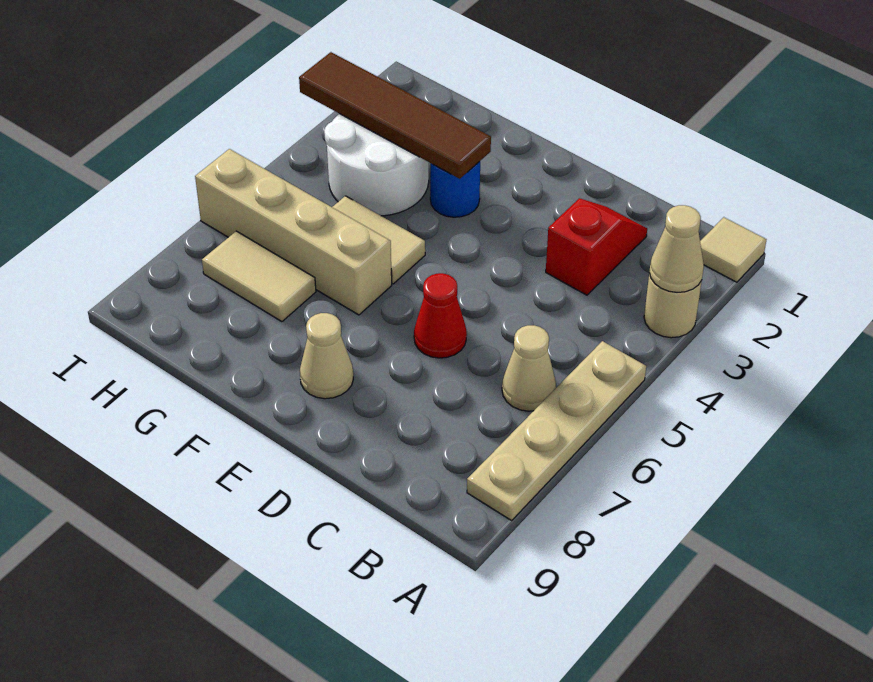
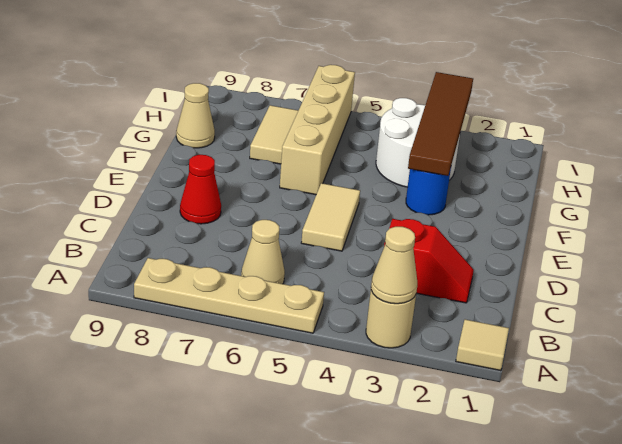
red cone D6 level 1 -> red cone D8 level 1
tan cone E8 level 1 -> tan cone G9 level 1
tan tile F5:G5 level 1 -> tan tile D5:E5 level 1

